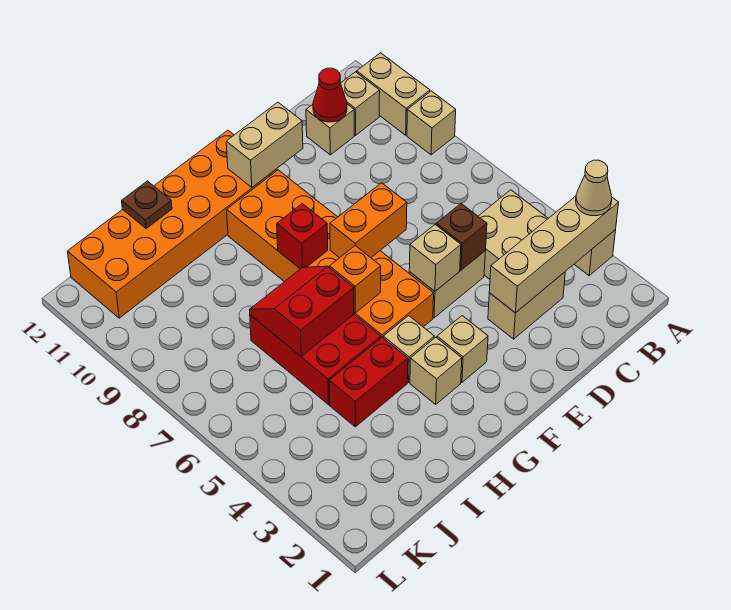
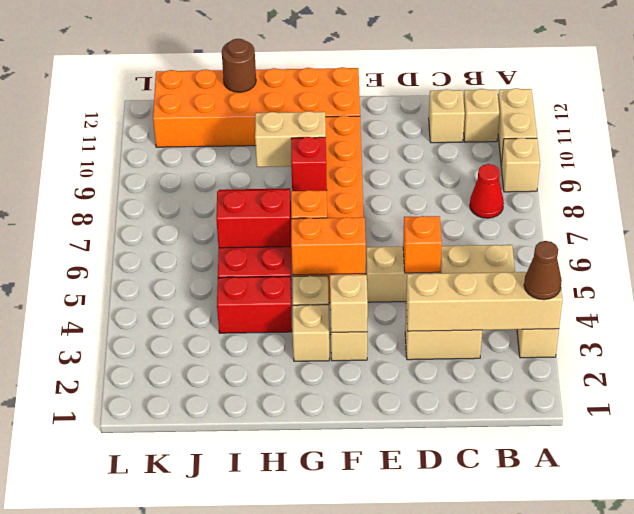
tan cone A3 level 3 -> brown cone A3 level 3
red cone C11 level 2 -> red cone B8 level 1
brown brick D5 level 2 -> orange brick D5 level 2
tan brick E5 level 2 -> tan brick F3 level 2
orange brick E7:F7 level 2 -> orange brick F5:G5 level 2
tan brick E11:F11 level 2 -> tan brick G9:H9 level 2
brown plate I12 level 2 -> brown round brick I12 level 2

